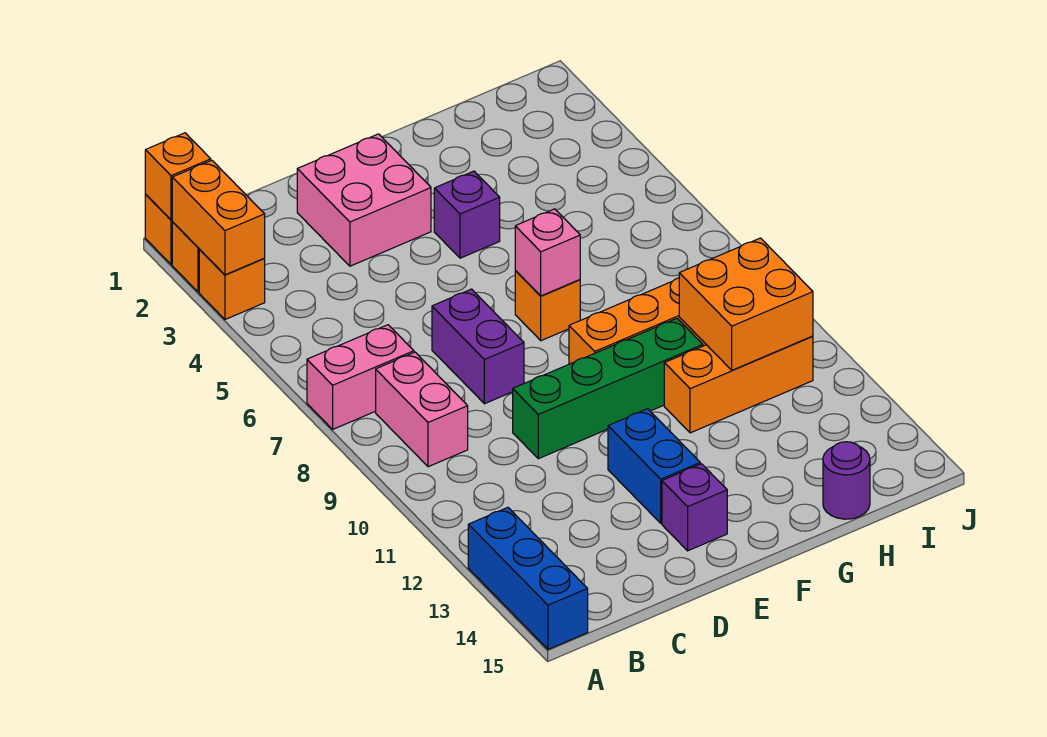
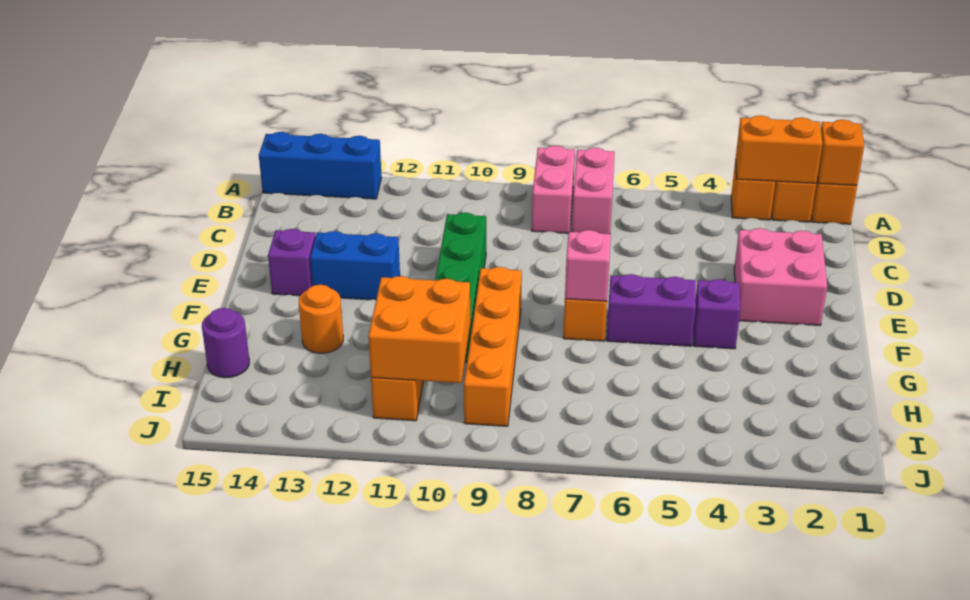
pink brick B8:B9 level 1 -> pink brick A8:B8 level 1
purple brick D7:D8 level 1 -> purple brick F5:F6 level 1
none -> orange round brick G13 level 1

